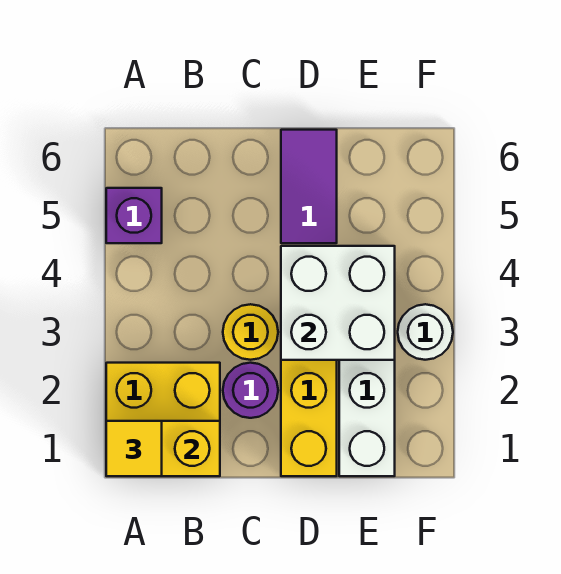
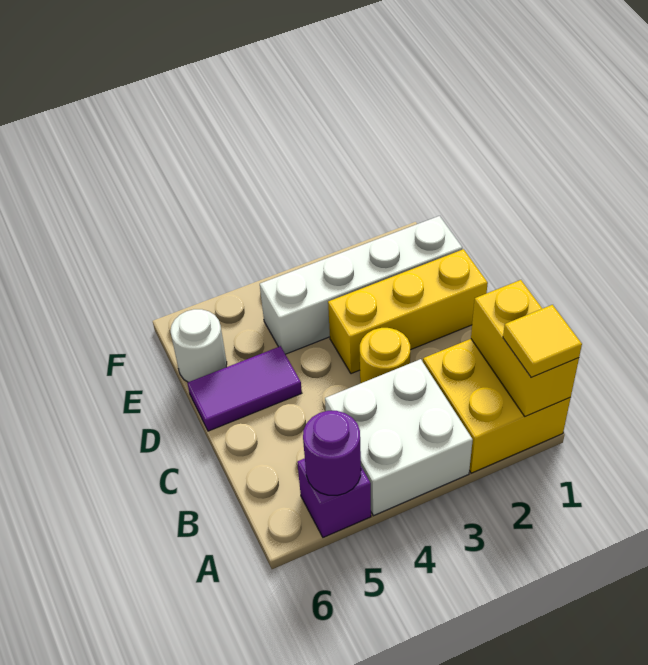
purple round brick C2 level 1 -> purple round brick A5 level 2
white brick D3:E4 level 2 -> white brick A3:B4 level 1
white round brick F3 level 1 -> white round brick E6 level 1

